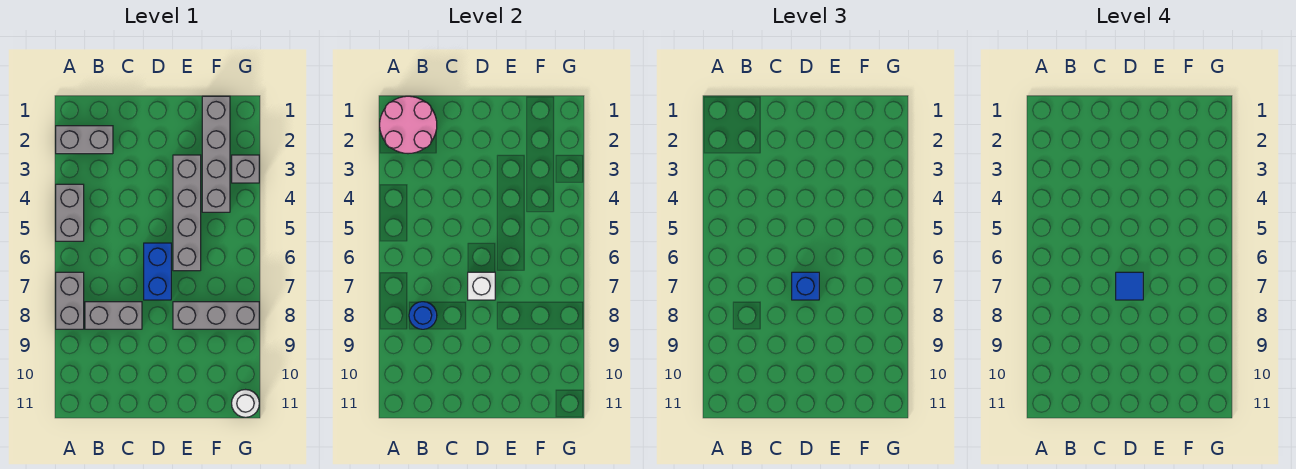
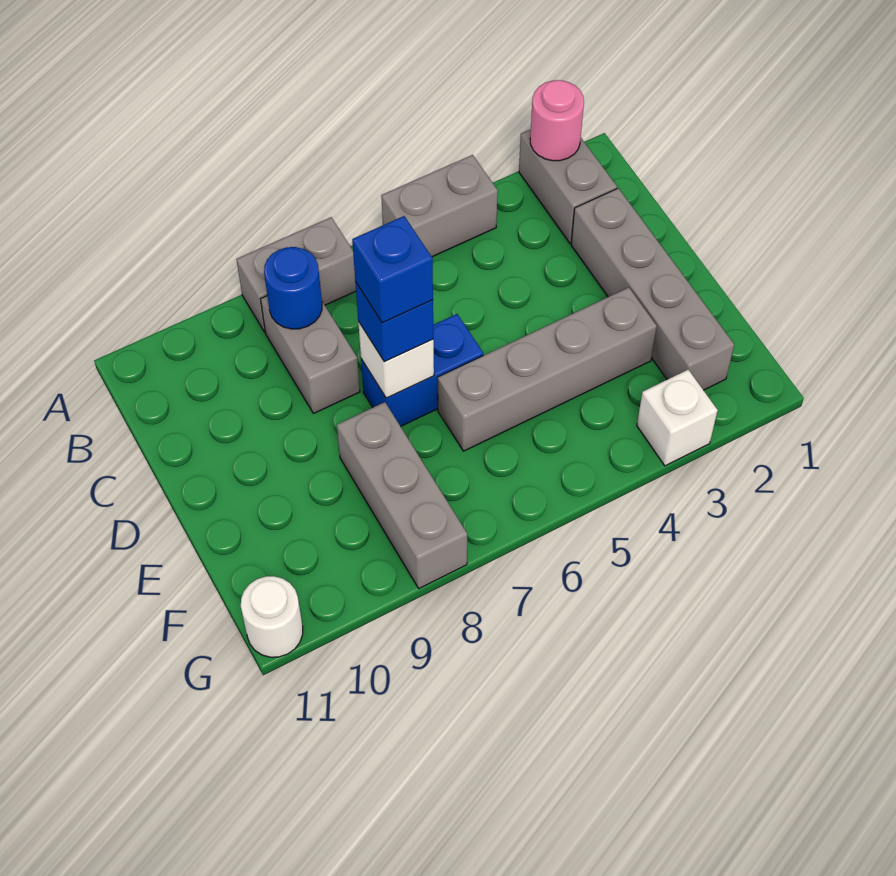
pink round brick A1:B2 level 2 -> pink round brick A2 level 2
blue tile D7 level 4 -> blue brick D7 level 4
grey brick F1:F4 level 1 -> grey brick C2:F2 level 1
grey brick G3 level 1 -> white brick G3 level 1

